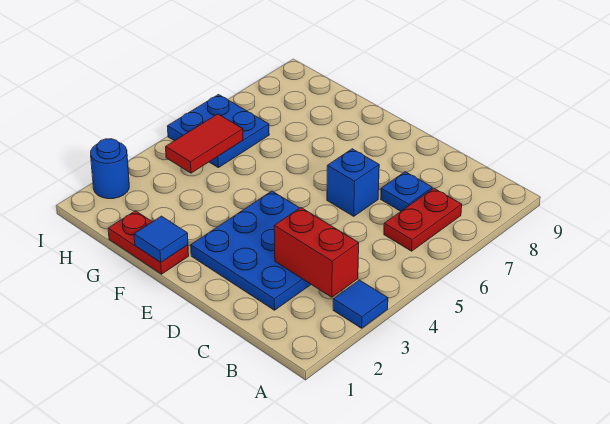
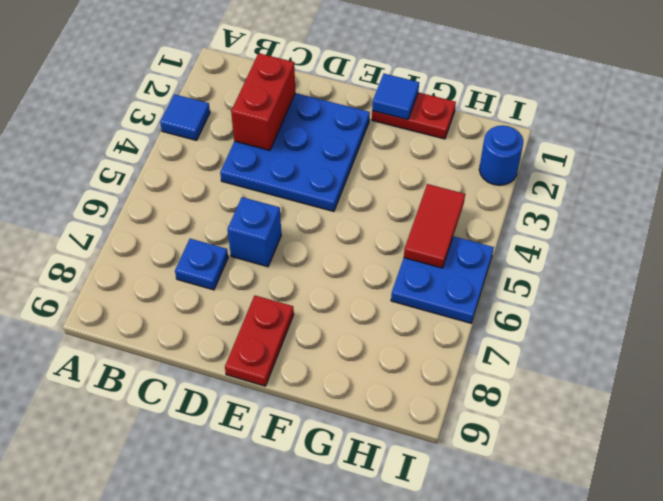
red brick B3:C3 level 2 -> red brick C2:C3 level 2
red plate B6:B7 level 1 -> red plate E8:E9 level 1

